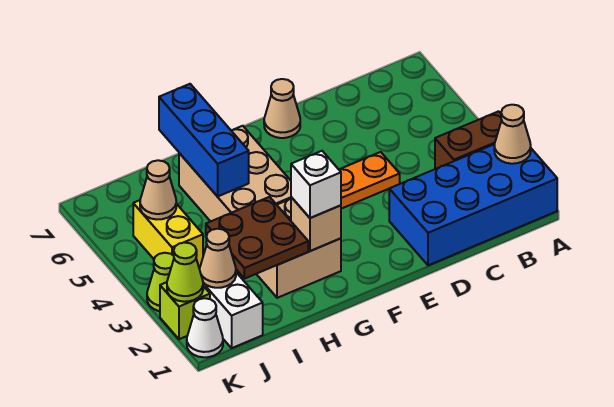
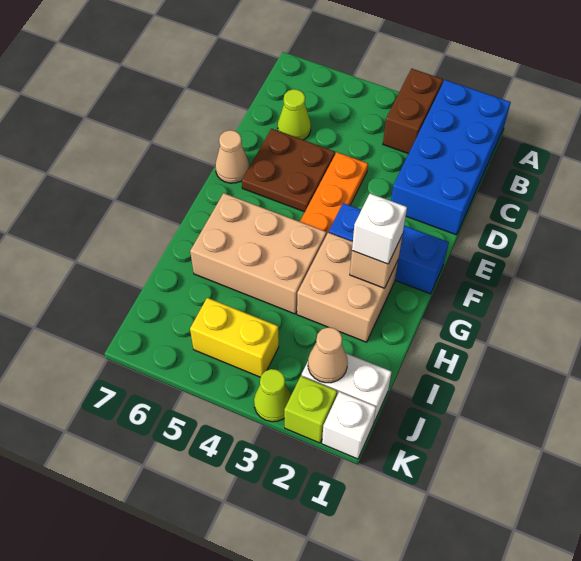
tan cone A2 level 2 -> none
brown plate H2:I3 level 2 -> brown plate D5:E6 level 1
blue brick H5:H7 level 2 -> blue brick F1:F3 level 1
tan cone J5 level 2 -> none
white cone K1 level 1 -> white brick K1 level 1
lime cone K2 level 2 -> lime cone C6 level 1

